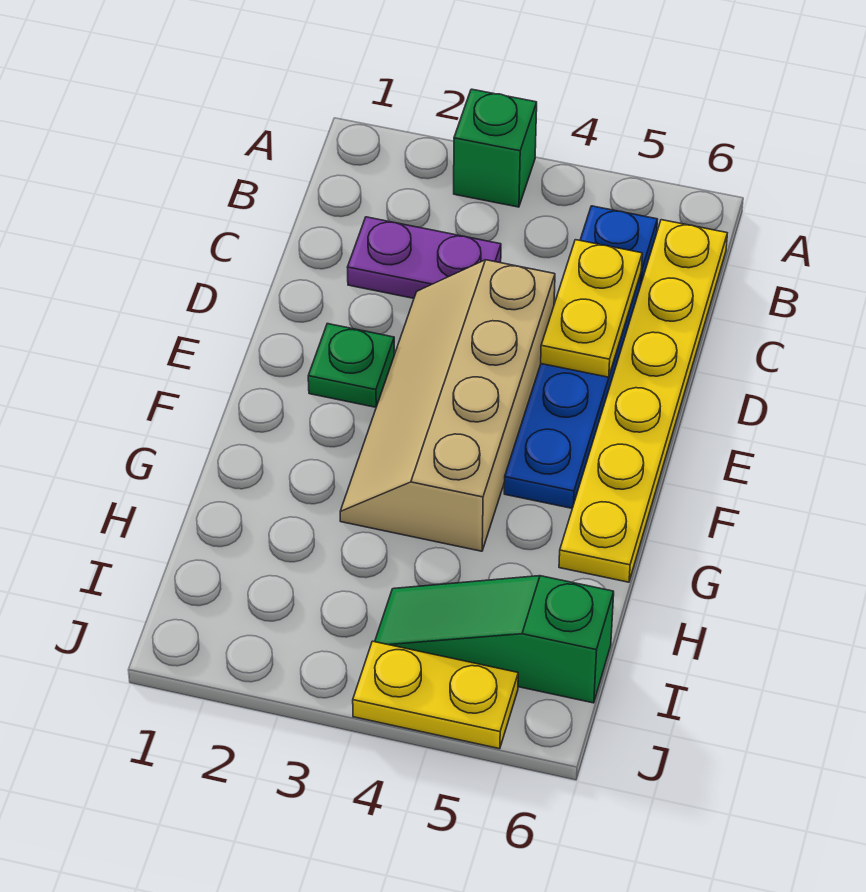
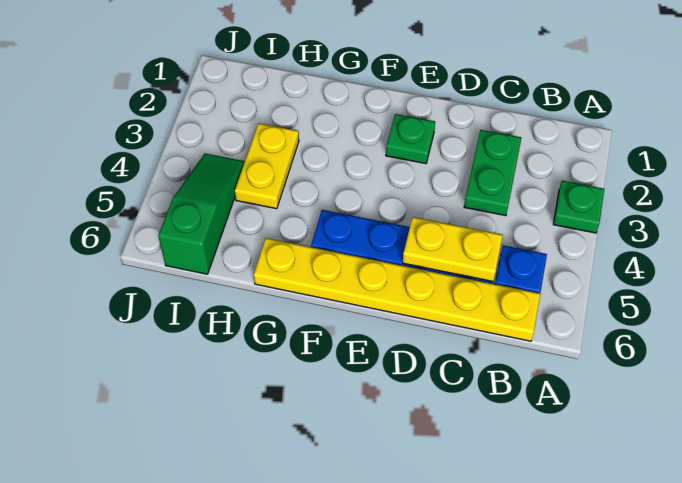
green brick A3 level 1 -> green plate A3 level 1
purple plate C2:C3 level 1 -> green plate C2:C3 level 1
tan slope D3:G4 level 1 top 4 -> none
yellow plate J4:J5 level 1 -> yellow plate H3:H4 level 1

